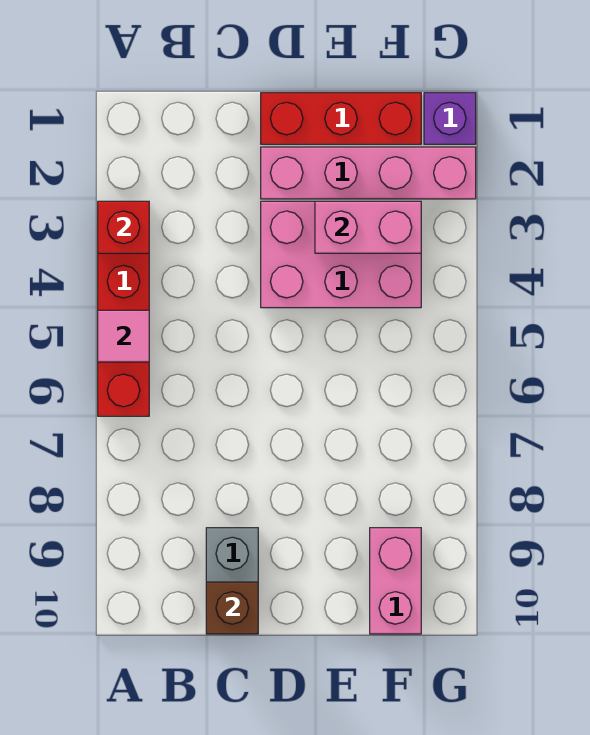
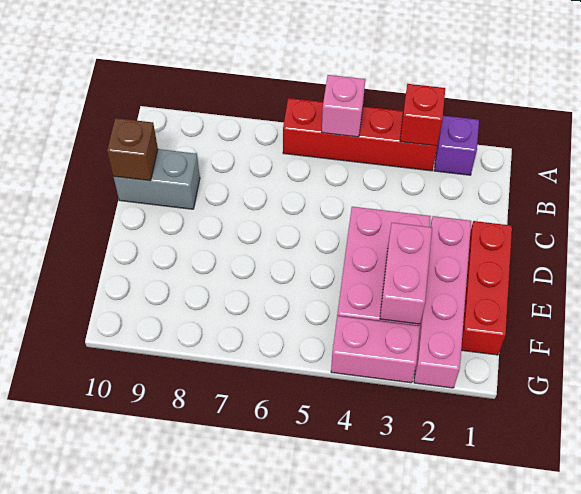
pink tile A5 level 2 -> pink brick A5 level 2
pink brick F9:F10 level 1 -> pink brick G3:G4 level 1
purple brick G1 level 1 -> purple brick A2 level 1

